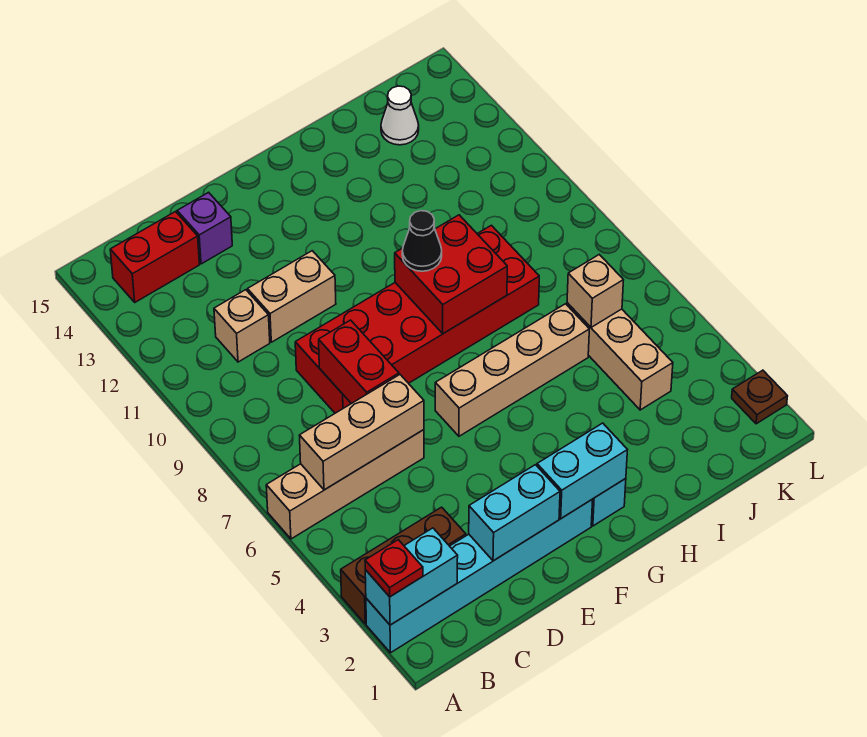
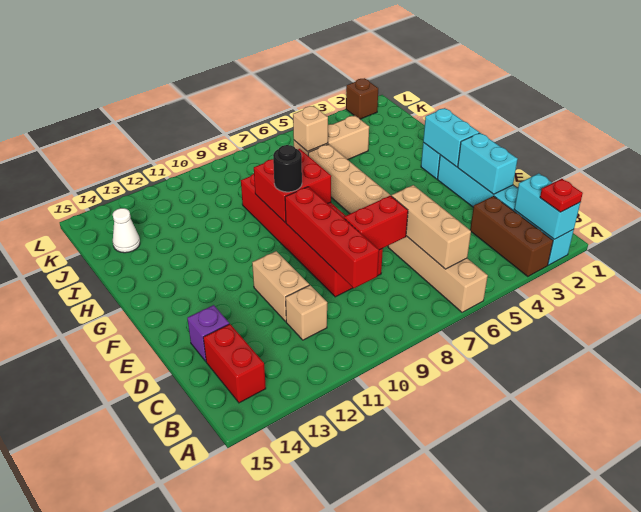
none -> red brick C9:F9 level 2
black cone G9 level 3 -> black round brick G9 level 3
brown plate L2 level 1 -> brown brick L2 level 1

